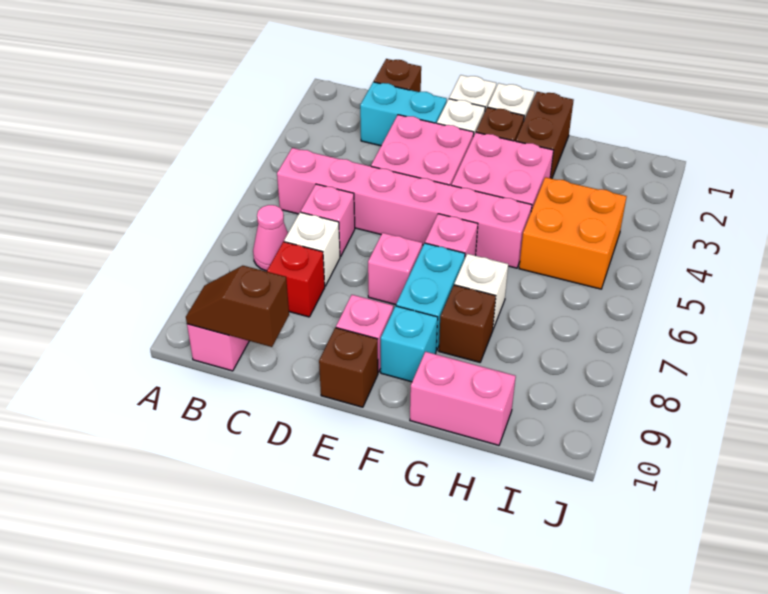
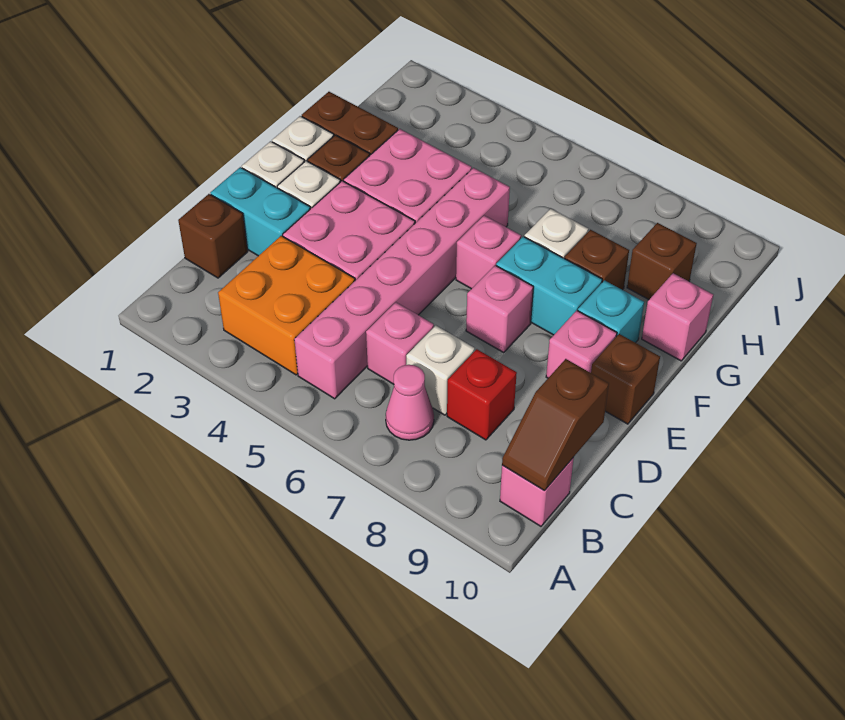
cyan brick C2:D2 level 1 -> cyan brick D1:D2 level 1
pink brick G10:H10 level 1 -> pink brick G10 level 1
orange brick H4:I5 level 1 -> orange brick B3:C4 level 1
none -> brown brick H9 level 1

